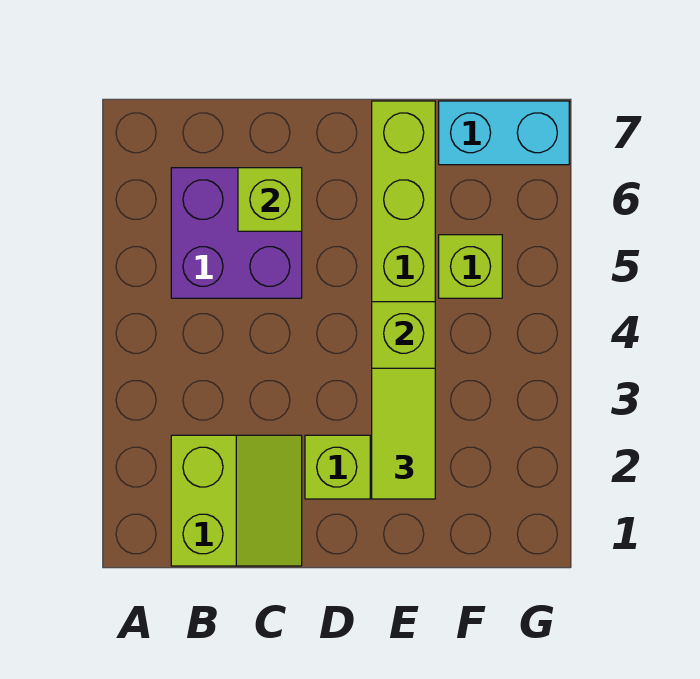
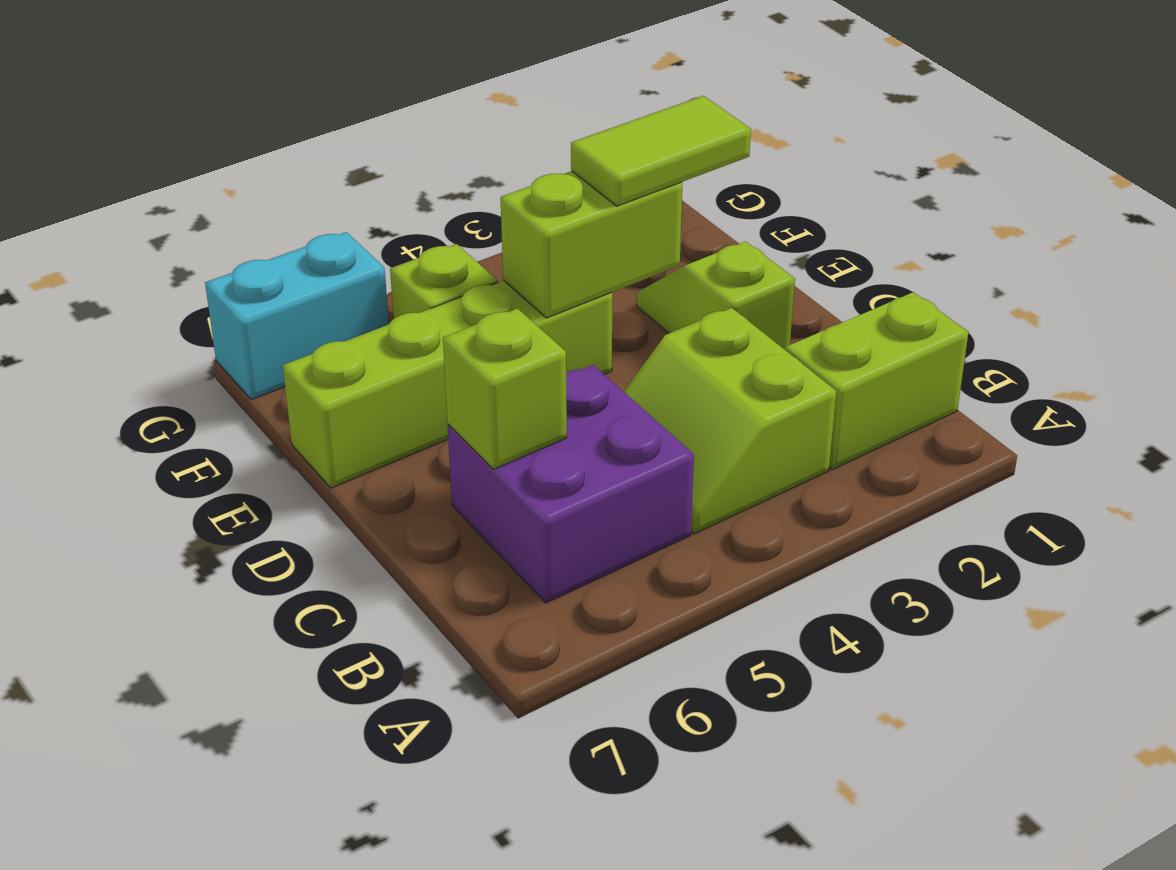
none -> lime slope B3:C4 level 1 top 3
cyan brick F7:G7 level 1 -> cyan brick G6:G7 level 1

